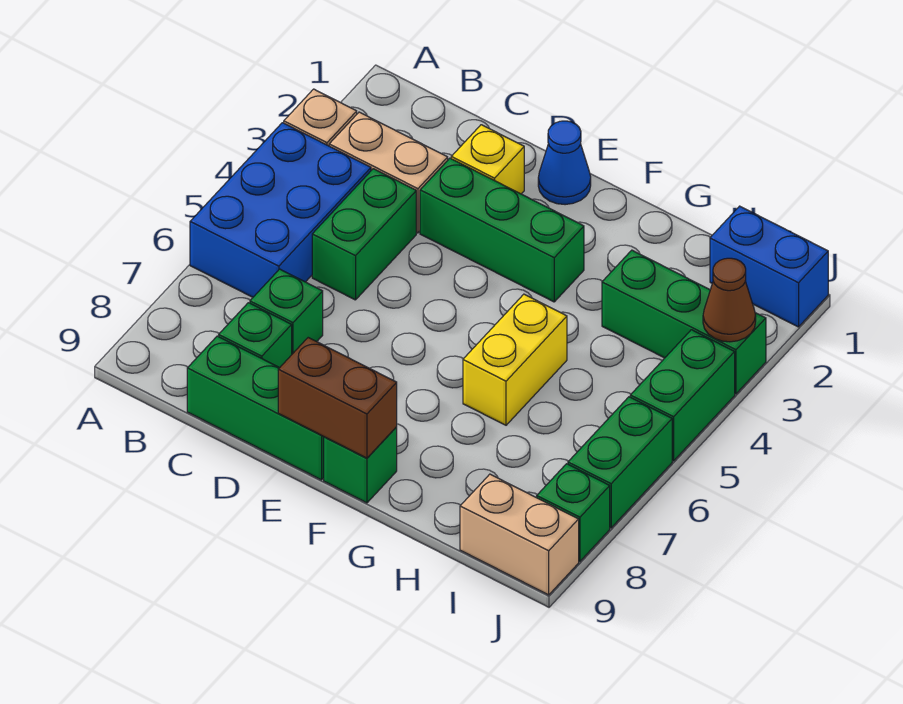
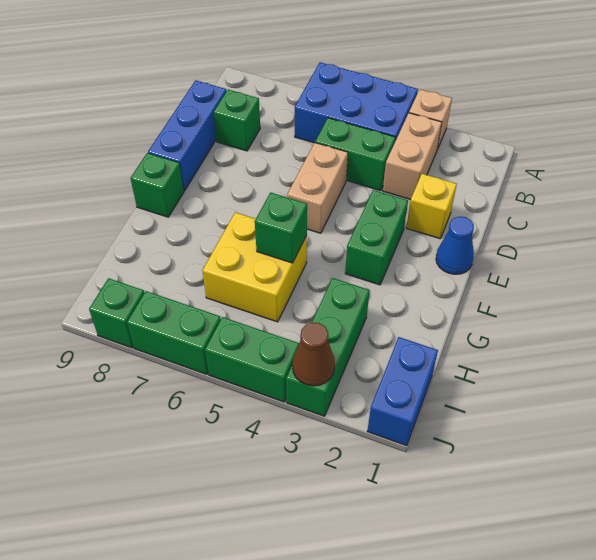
green brick C7 level 1 -> green brick G5 level 2
green brick C9:E9 level 1 -> blue brick C9:E9 level 1
green brick D3:F3 level 1 -> green brick E3:F3 level 1
brown brick E9:F9 level 2 -> none
yellow brick G5:G6 level 1 -> yellow brick G5:H6 level 1
tan brick I9:J9 level 1 -> tan brick D5:E5 level 1

